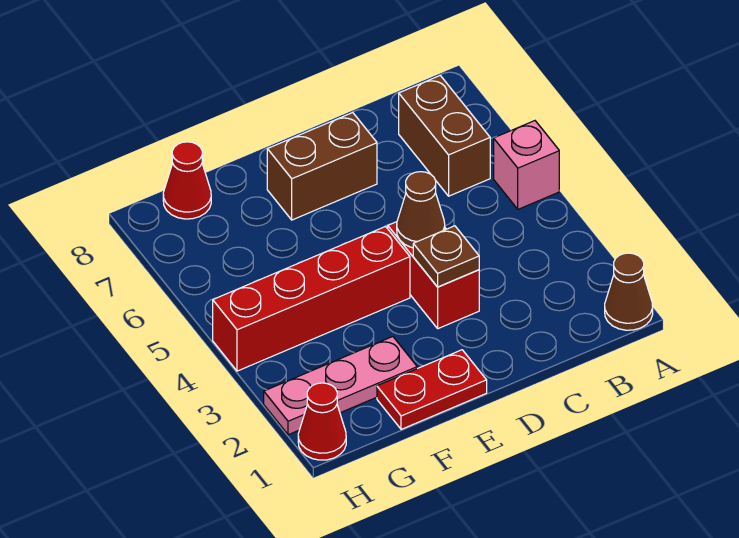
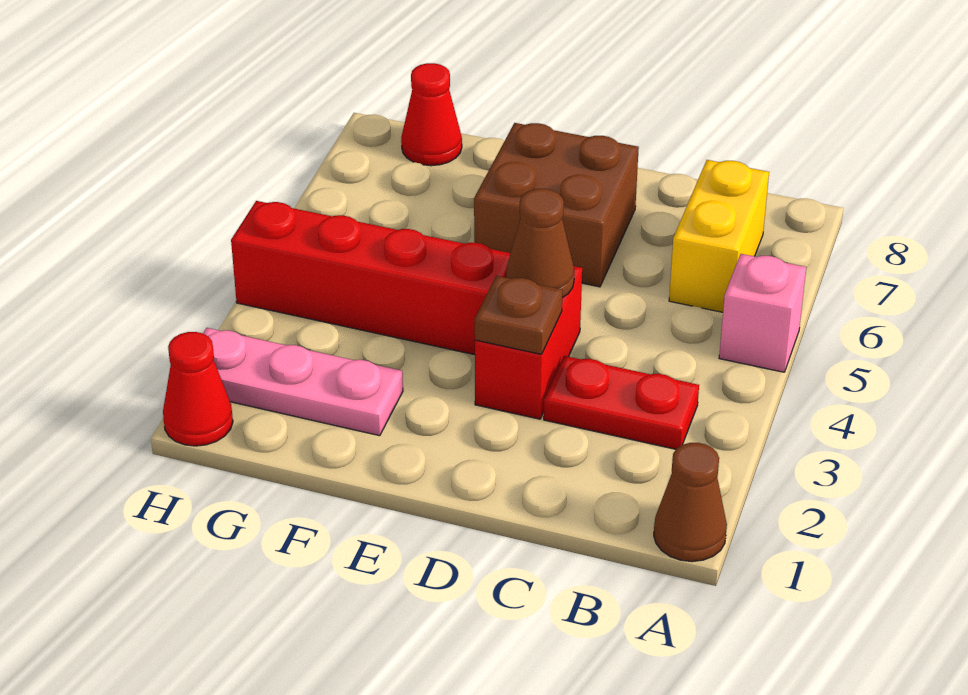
brown brick B6:B7 level 1 -> yellow brick B6:B7 level 1
brown brick D7:E7 level 1 -> brown brick D6:E7 level 1
red plate E1:F1 level 1 -> red plate B3:C3 level 1

